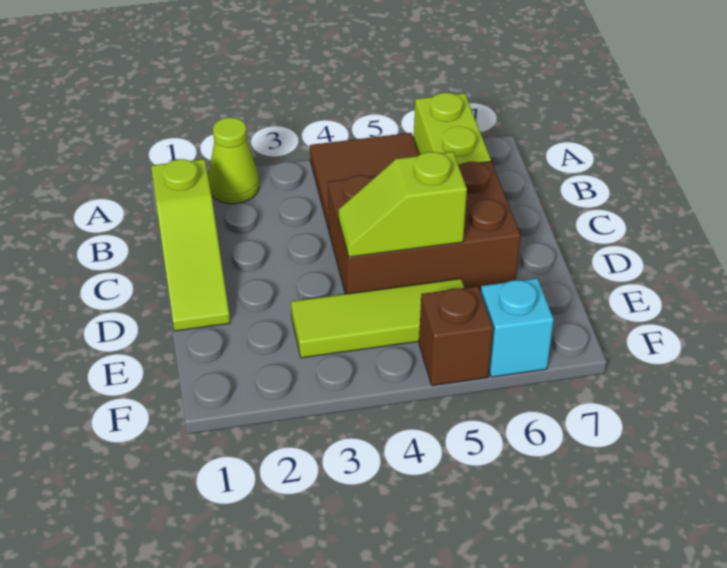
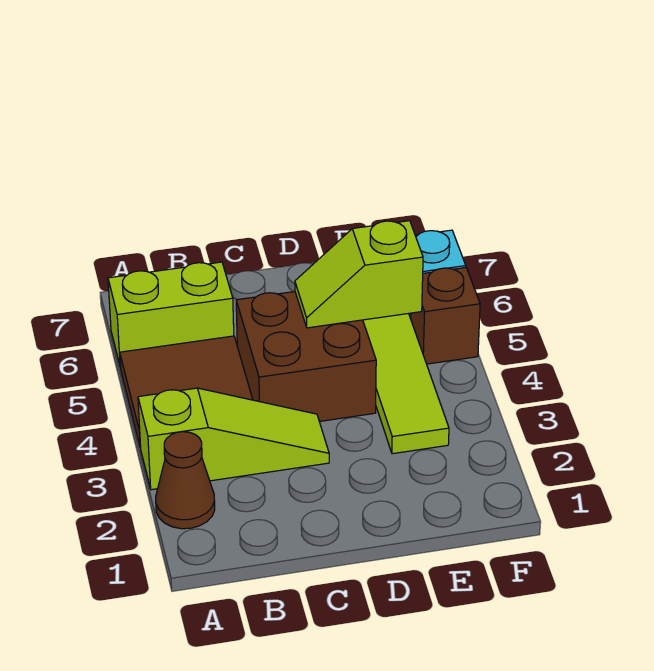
lime cone A2 level 1 -> brown cone A2 level 1
lime slope B1:D1 level 1 top B -> lime slope A3:C3 level 1 top A
brown brick C4:D6 level 1 -> brown brick C4:D5 level 1
lime slope D4:D5 level 2 top 5 -> lime slope D5:E5 level 2 top E

